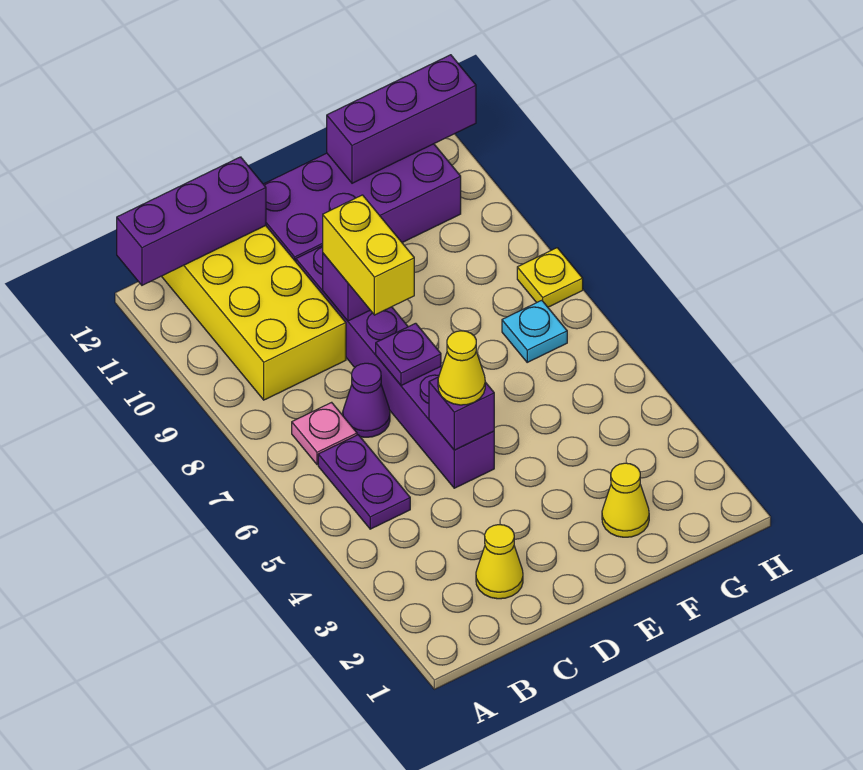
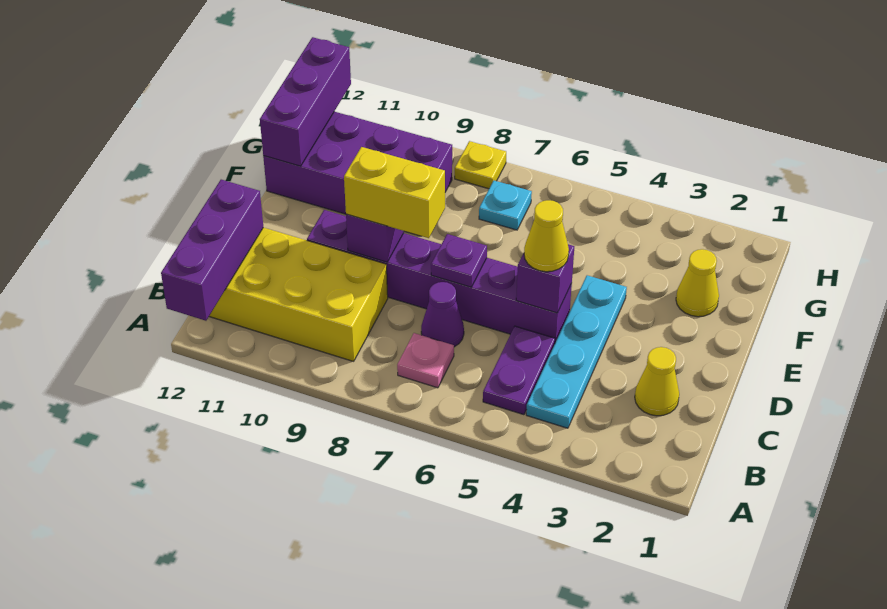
none -> cyan plate B4:E4 level 1
purple plate B5:B6 level 1 -> purple plate B5:C5 level 1
purple brick D11:G12 level 1 -> purple brick F9:G12 level 1

